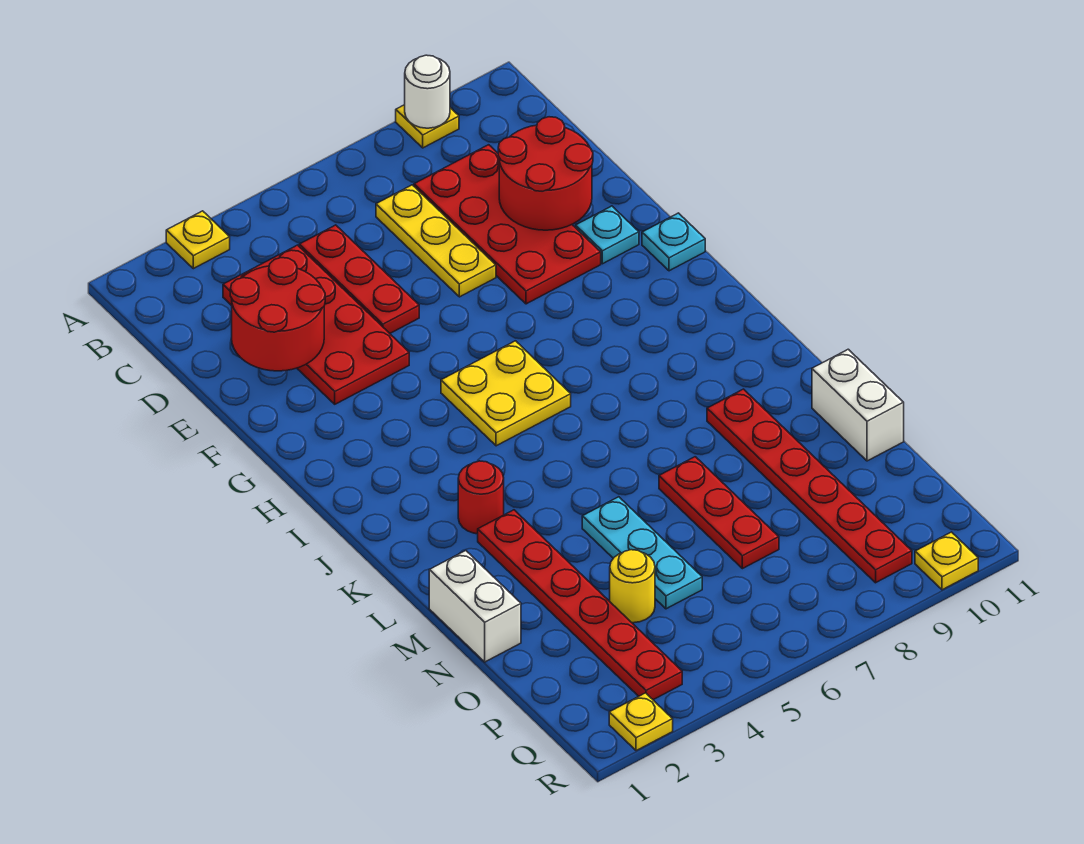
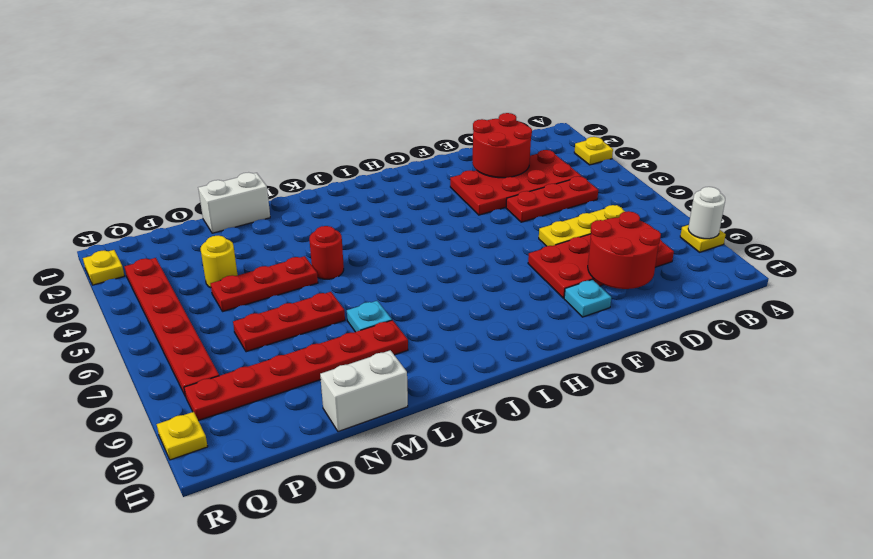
cyan plate G11 level 1 -> cyan plate L8 level 1
yellow plate H5:I6 level 1 -> none
red round brick K3 level 1 -> red round brick L5 level 1
red plate L3:Q3 level 1 -> red plate Q3:Q8 level 1
cyan plate M5:O5 level 1 -> red plate M5:O5 level 1

